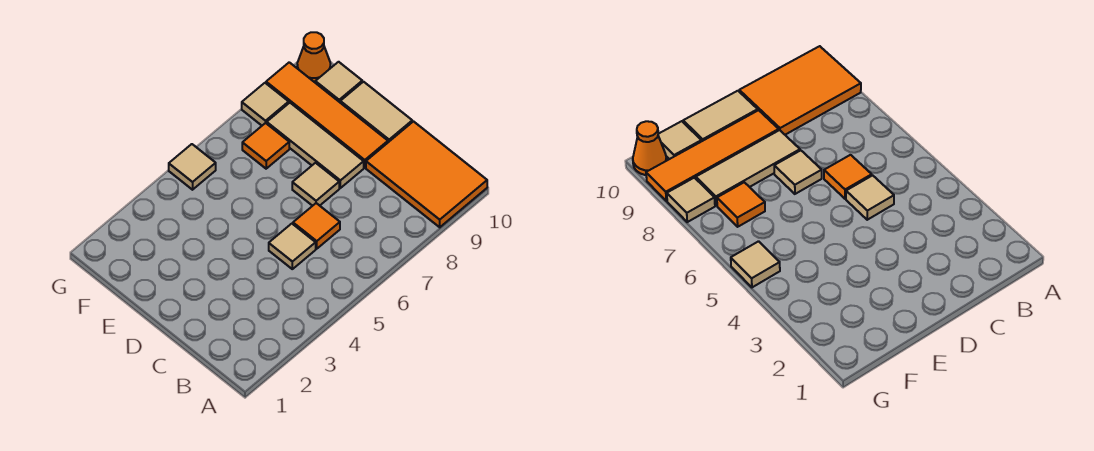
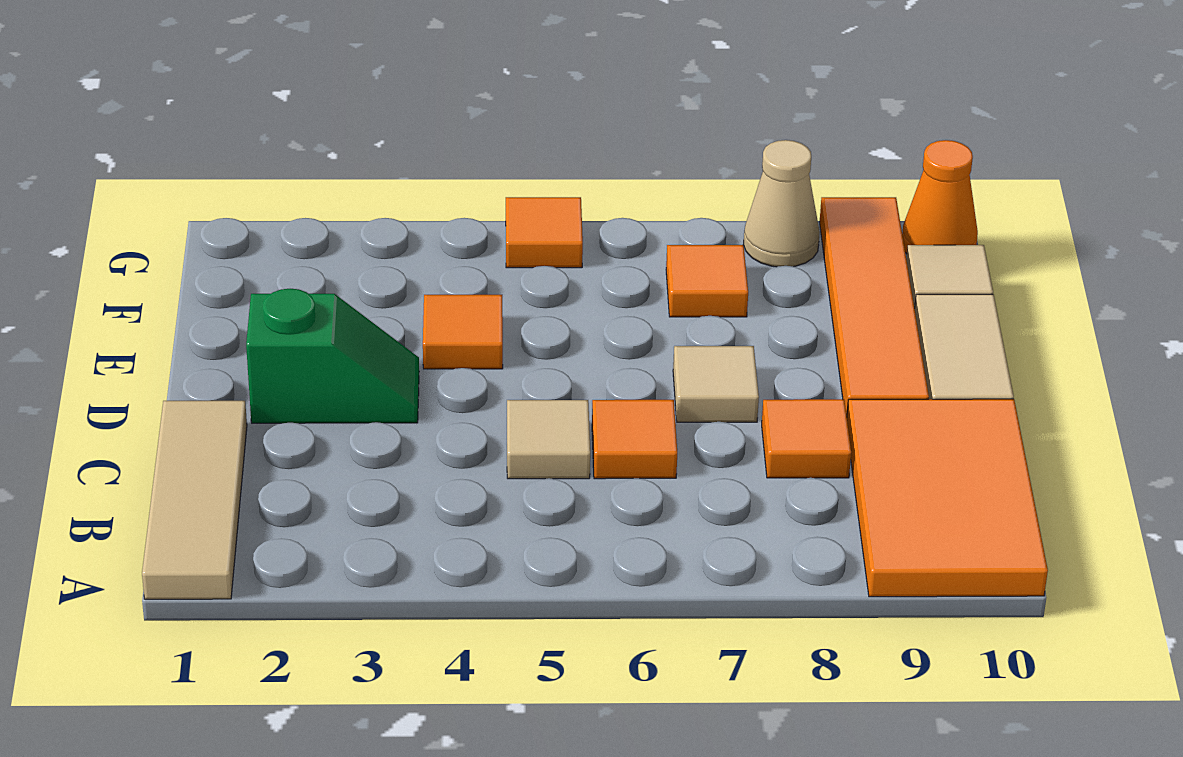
none -> orange tile C8 level 1
none -> green slope D2:D3 level 1 top 2
tan tile D8:F8 level 1 -> tan tile A1:C1 level 1
none -> orange tile E4 level 1
tan tile G5 level 1 -> orange tile G5 level 1
tan tile G8 level 1 -> tan cone G8 level 1

